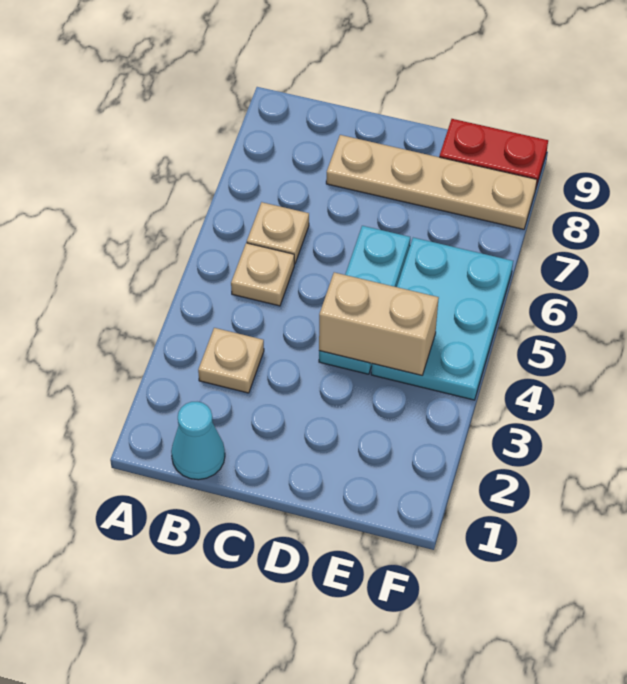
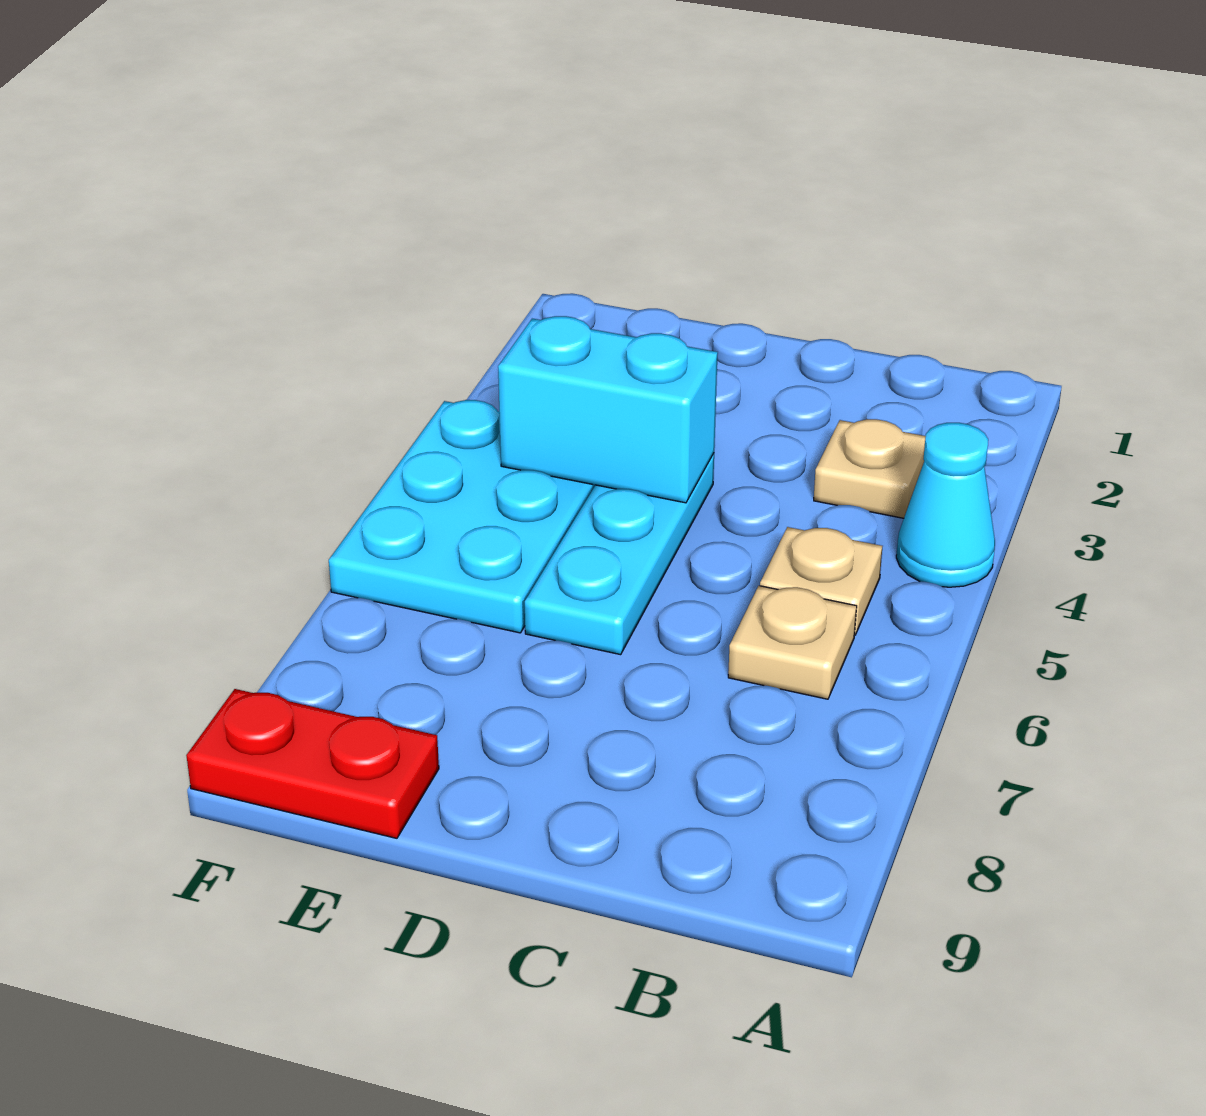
cyan cone B1 level 1 -> cyan cone A4 level 1
tan plate C8:F8 level 1 -> none
tan brick D4:E4 level 2 -> cyan brick D4:E4 level 2

